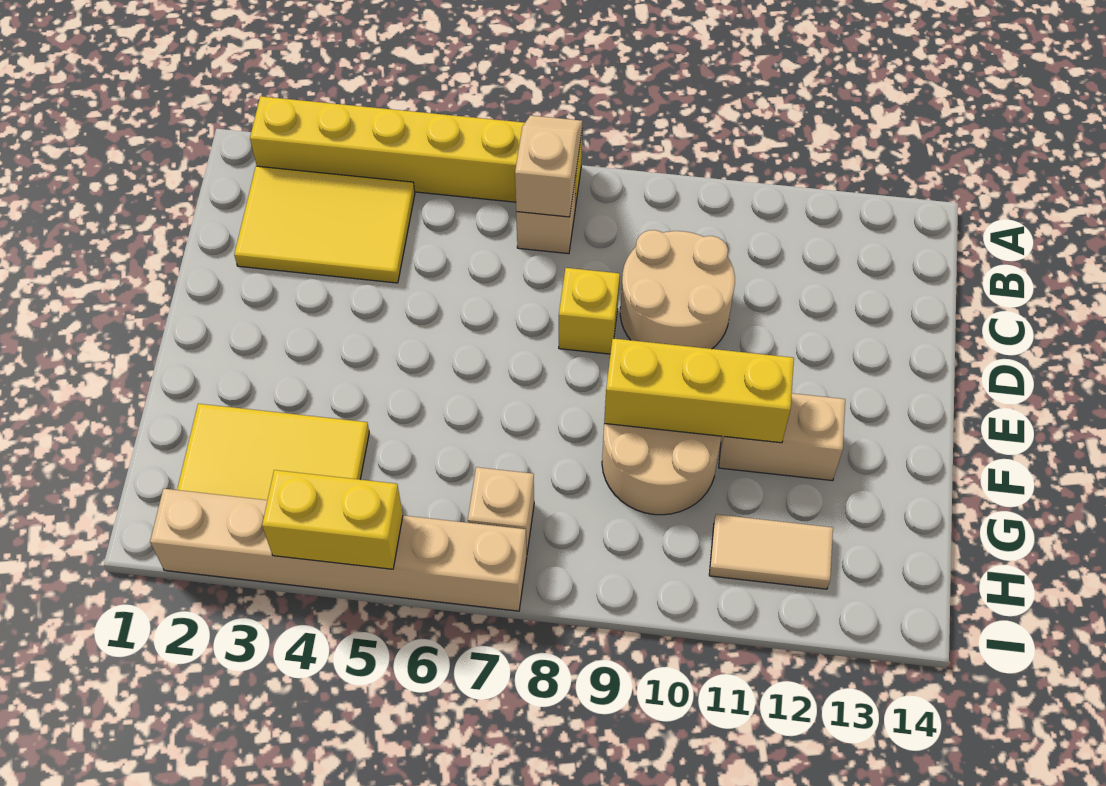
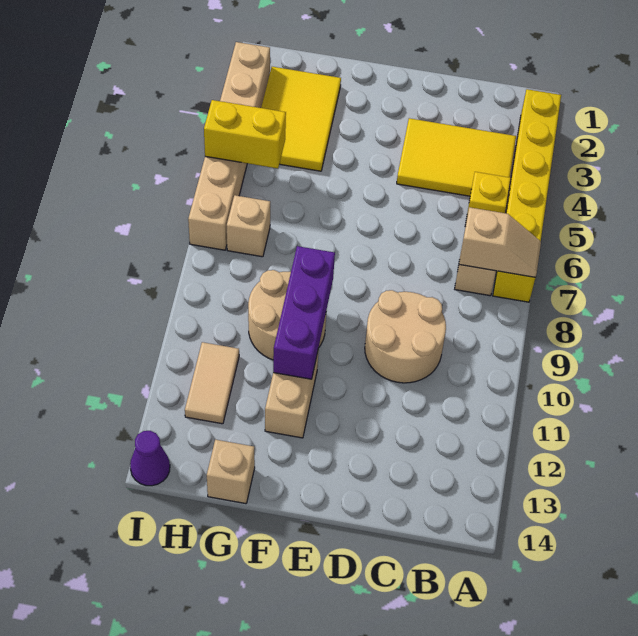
yellow tile B2:C4 level 1 -> yellow tile B3:D4 level 1
yellow brick D8 level 1 -> yellow brick B5 level 1
yellow brick F9:F11 level 2 -> purple brick F9:F11 level 2
none -> tan brick G14 level 1
yellow brick I4:I5 level 2 -> yellow brick H5:I5 level 2
none -> purple cone I14 level 1

